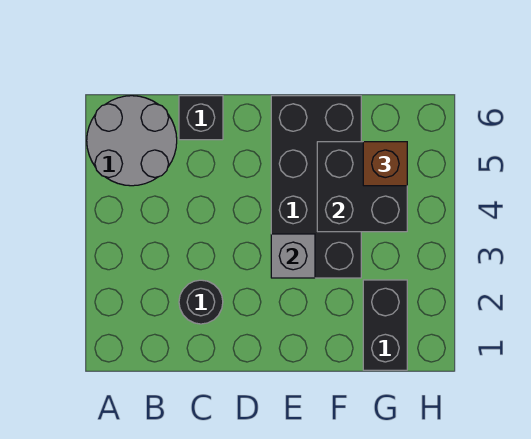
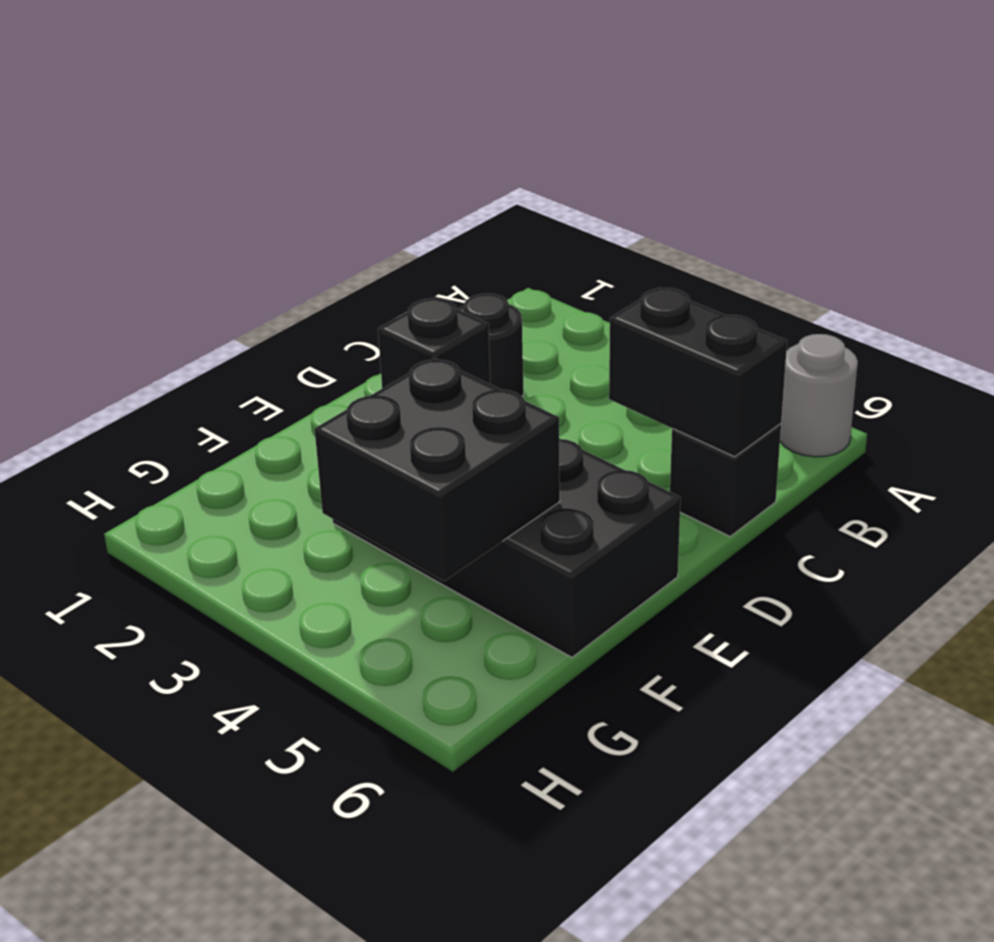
grey round brick A5:B6 level 1 -> grey round brick A6 level 1
grey brick E3 level 2 -> black brick E3 level 2
black brick G1:G2 level 1 -> black brick C5:C6 level 2
brown brick G5 level 3 -> none

